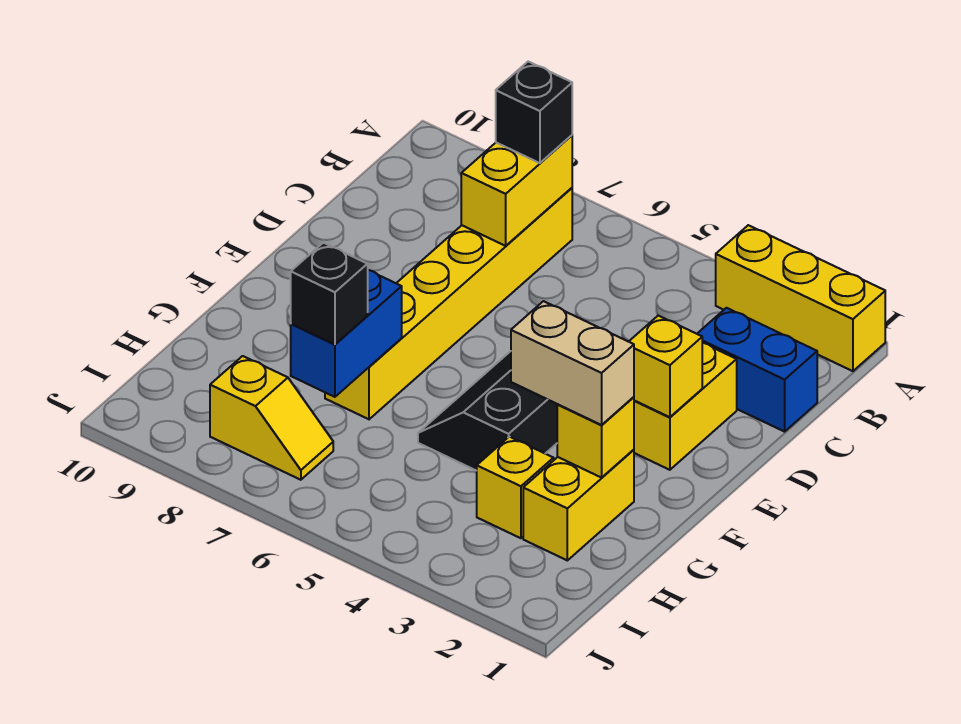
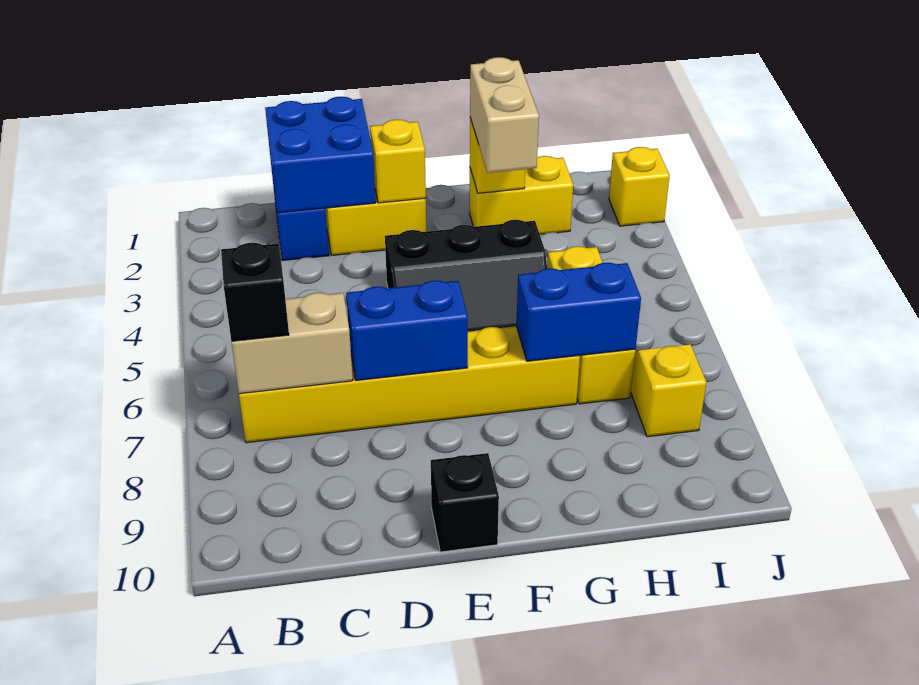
yellow brick A1:A3 level 1 -> yellow brick H5:H7 level 1
yellow brick B7:C7 level 2 -> tan brick B7:C7 level 2
none -> blue brick C1:D2 level 2
none -> blue brick D7:E7 level 2
yellow brick H3 level 1 -> yellow brick J2 level 1
black brick H7 level 3 -> black brick E10 level 1

